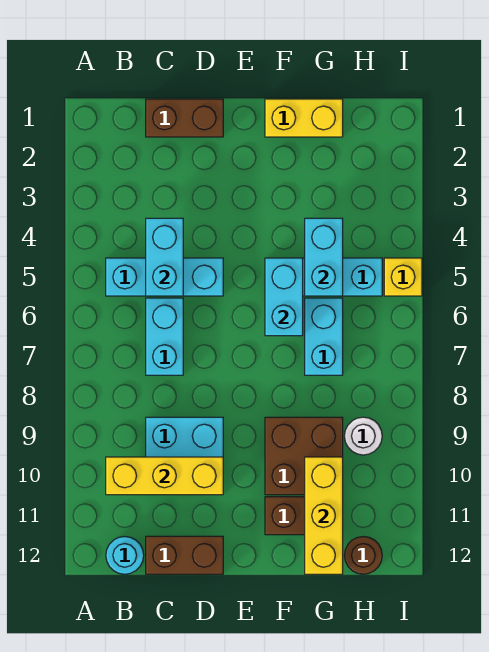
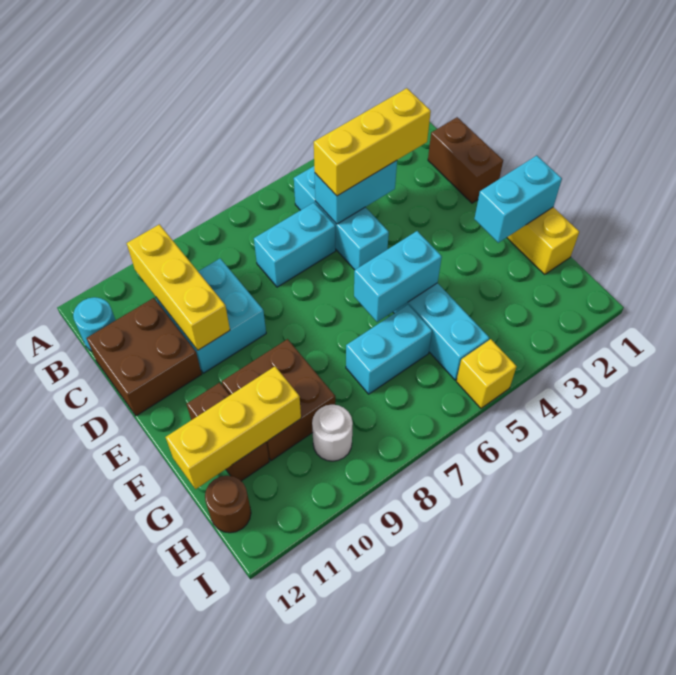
none -> yellow brick C3:C5 level 3
brown brick C12:D12 level 1 -> brown brick C11:D12 level 1
cyan brick G4:G5 level 2 -> cyan brick F1:F2 level 2

